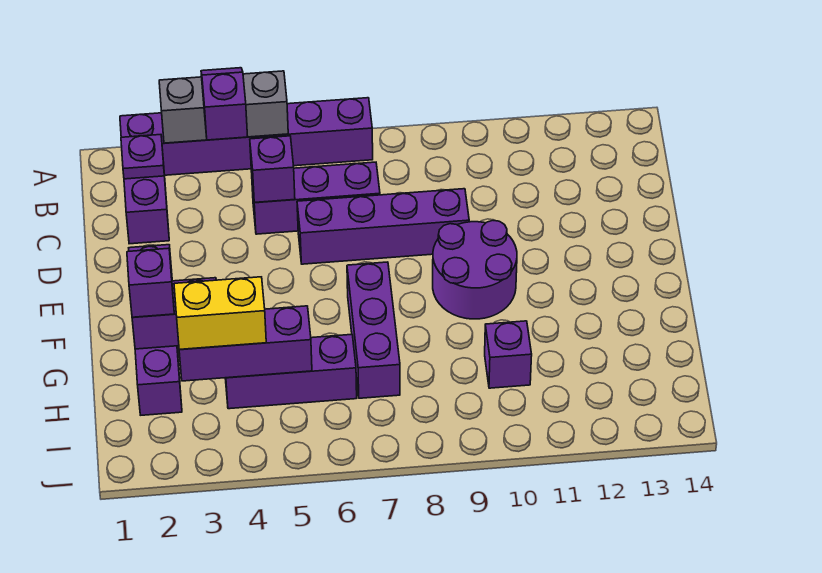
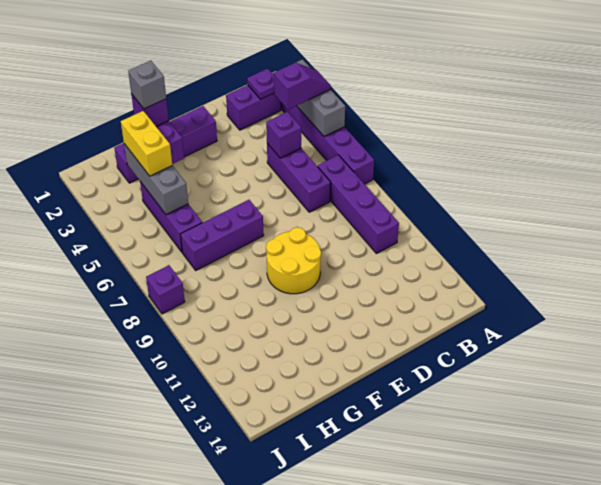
purple brick D6:D9 level 1 -> purple brick B7:B10 level 1
purple round brick E9:F10 level 1 -> yellow round brick E9:F10 level 1
none -> grey brick G2 level 4
purple brick H3:H5 level 2 -> grey brick H3:H5 level 2
purple brick H10 level 1 -> purple brick J8 level 1

